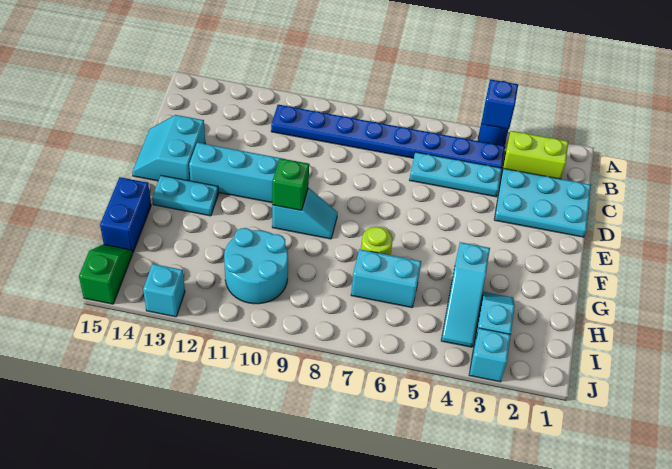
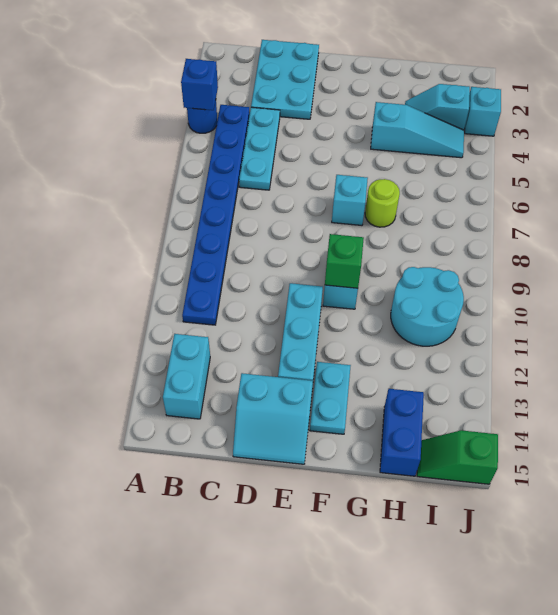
lime brick B2:B3 level 1 -> none
blue brick G15:H15 level 1 -> blue brick H14:H15 level 1
cyan brick H6:H7 level 1 -> cyan brick B13:B14 level 1
cyan brick J13 level 1 -> cyan brick F7 level 1

